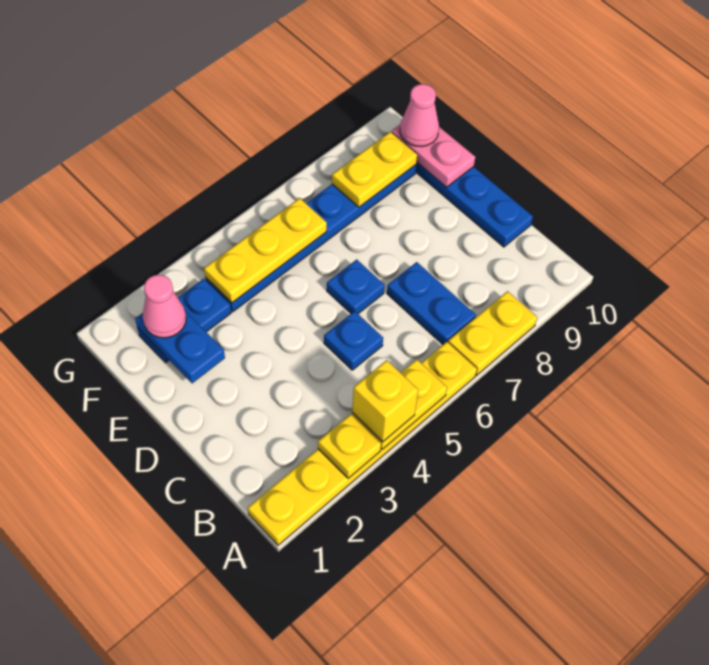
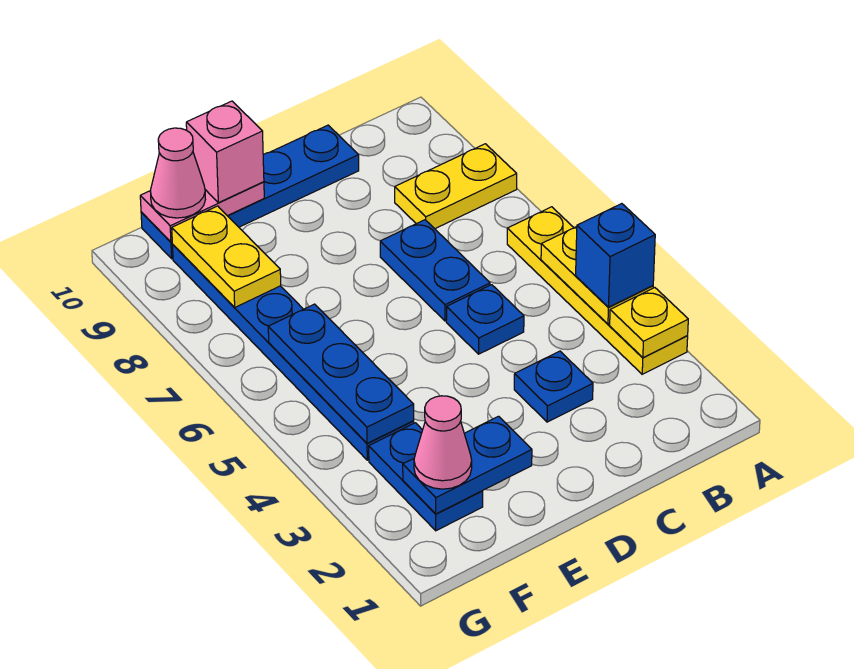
yellow plate A1:A6 level 1 -> yellow plate A3:A6 level 1
yellow brick A4 level 3 -> blue brick A4 level 3
yellow plate A7:A8 level 1 -> yellow plate A8:B8 level 1
blue plate B7:C7 level 1 -> blue plate C6:C7 level 1
blue plate D6 level 1 -> blue plate C3 level 1
none -> pink brick E10 level 3
yellow plate F4:F6 level 2 -> blue plate F4:F6 level 2

